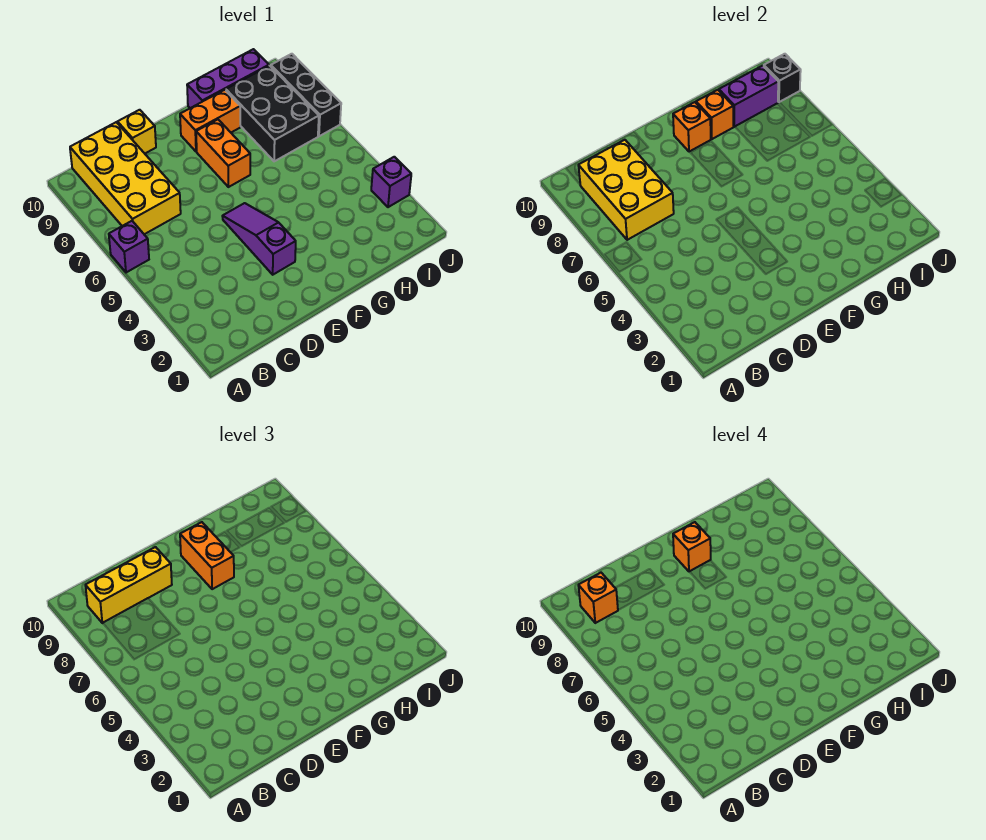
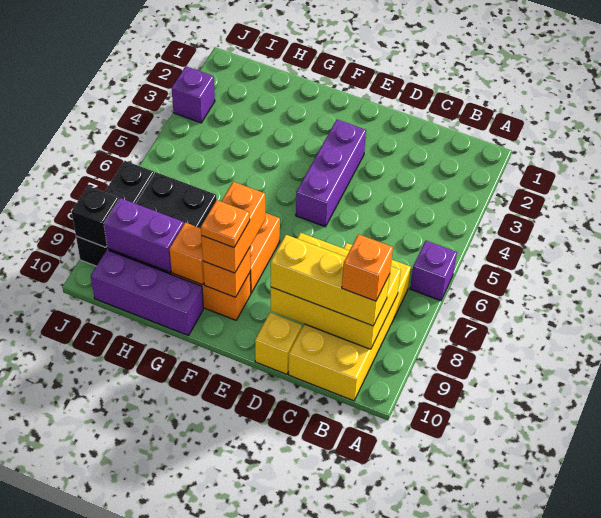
yellow brick B7:C9 level 2 -> yellow brick B8:D9 level 2
purple slope E3:E5 level 1 top 3 -> purple brick E3:E5 level 1
orange brick F9 level 4 -> orange plate F9 level 4

